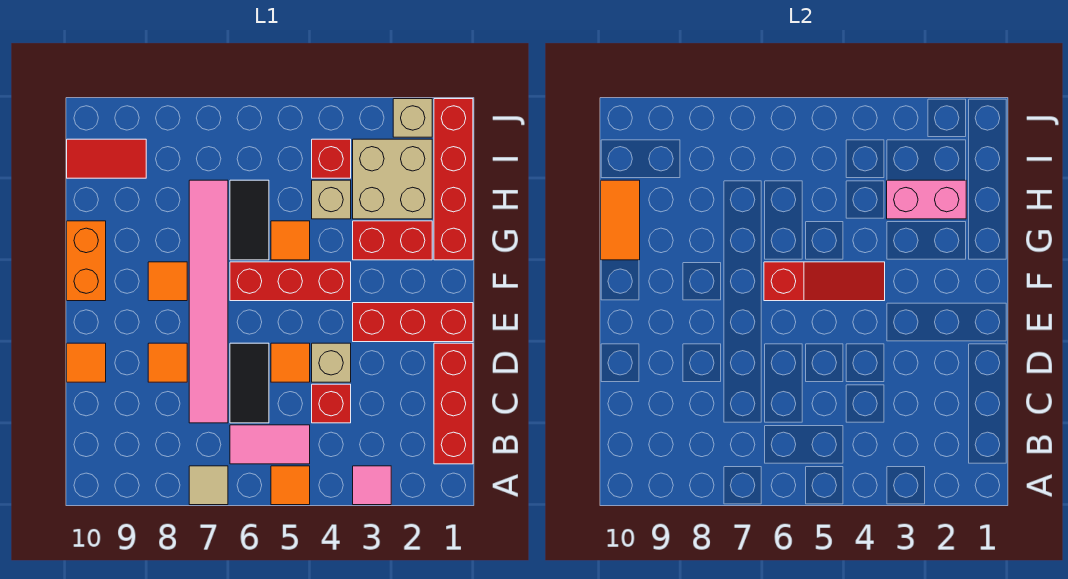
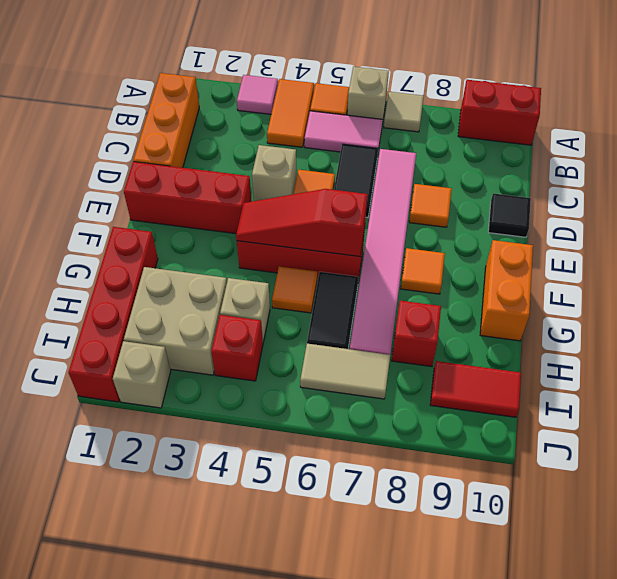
none -> tan brick A6 level 1
red brick B1:D1 level 1 -> orange brick B1:D1 level 1
red brick C4 level 1 -> red brick H8 level 1
orange tile D10 level 1 -> black tile D10 level 1
red brick G2:G3 level 1 -> red brick A9:A10 level 1
orange tile G10:H10 level 2 -> orange tile A4:B4 level 1
pink brick H2:H3 level 2 -> none
none -> tan tile I6:I7 level 1

